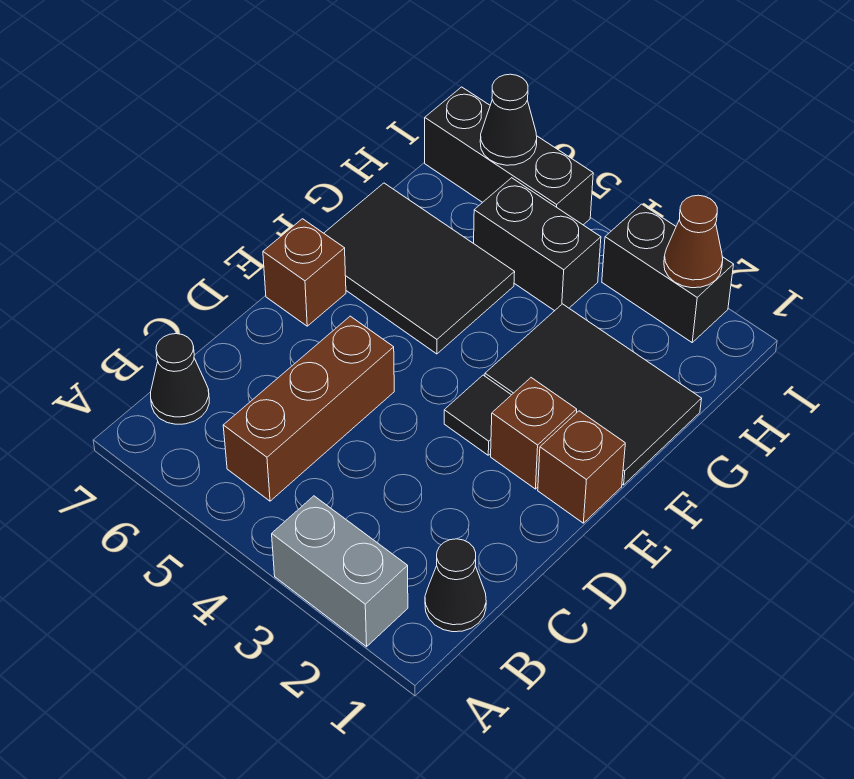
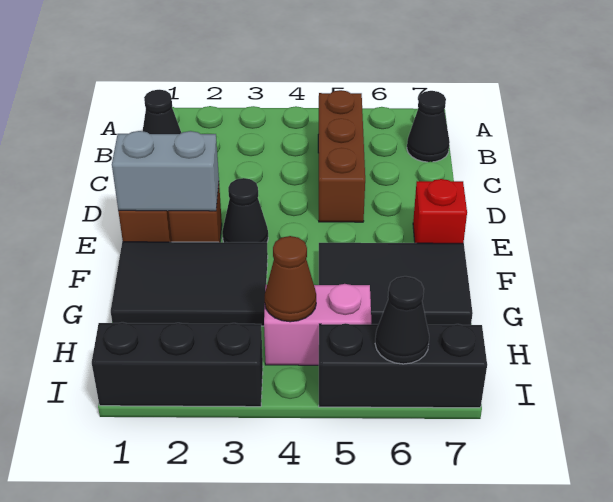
grey brick A2:A3 level 1 -> grey brick E1:E2 level 2
black tile E3 level 1 -> black cone E3 level 1
brown brick E7 level 1 -> red brick E7 level 1
black brick H4:H5 level 1 -> pink brick H4:H5 level 1
black brick I2:I3 level 1 -> black brick I1:I3 level 1
brown cone I2 level 2 -> brown cone H4 level 2

